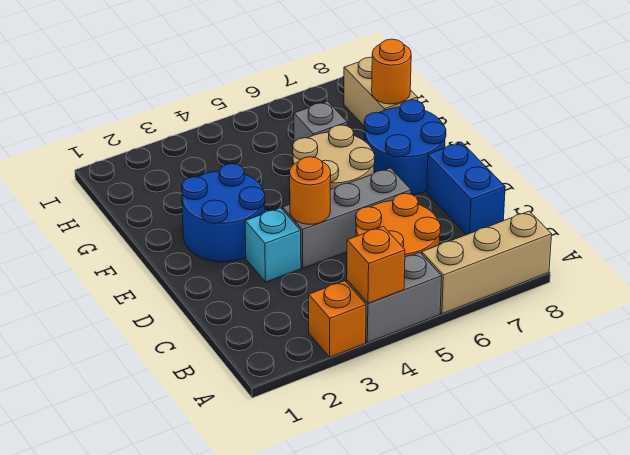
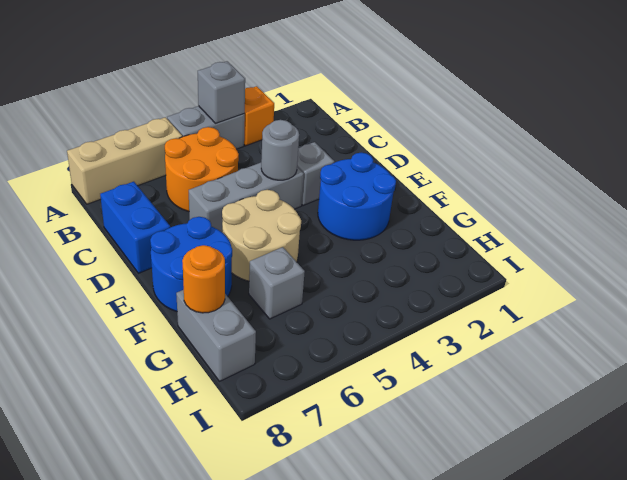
orange brick A4 level 2 -> grey brick A4 level 2
cyan brick D3 level 1 -> grey brick D3 level 1
orange round brick D4 level 2 -> grey round brick D4 level 2
tan brick G8:H8 level 1 -> grey brick G8:H8 level 1

